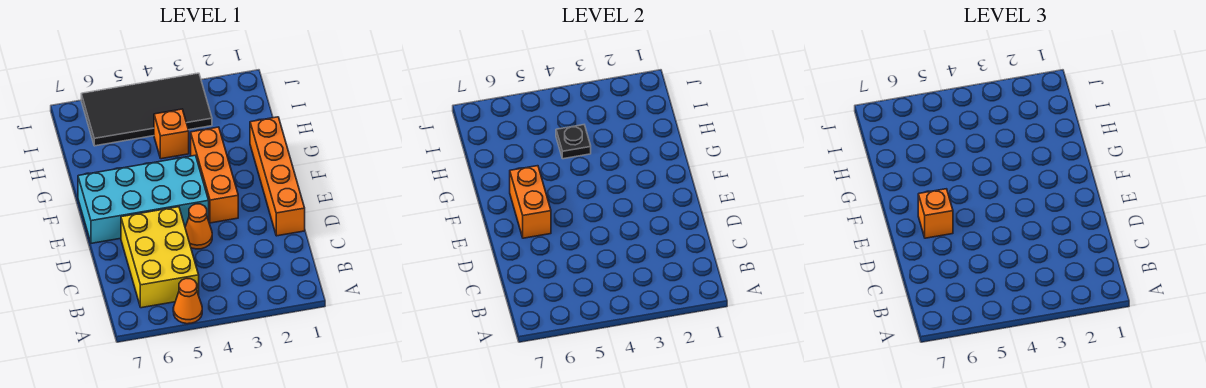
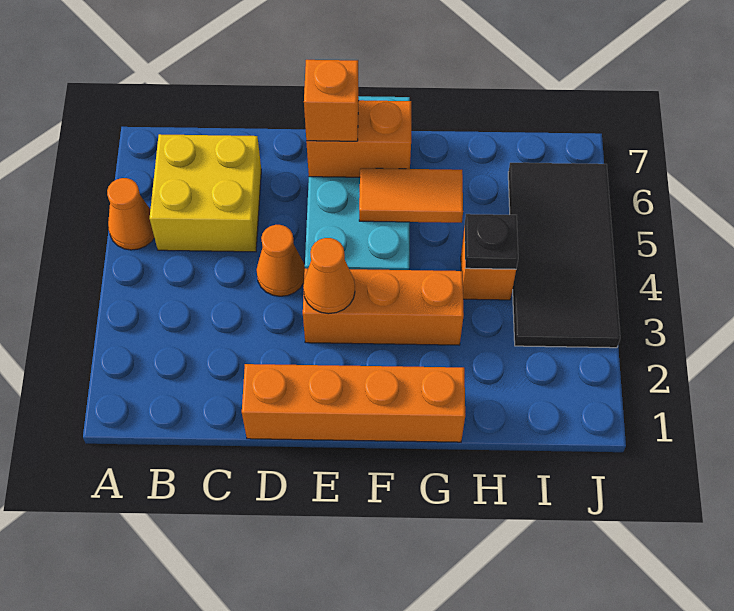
yellow brick B5:D6 level 1 -> yellow brick B5:C6 level 1
none -> orange cone E3 level 2
none -> orange tile F5:G5 level 2

